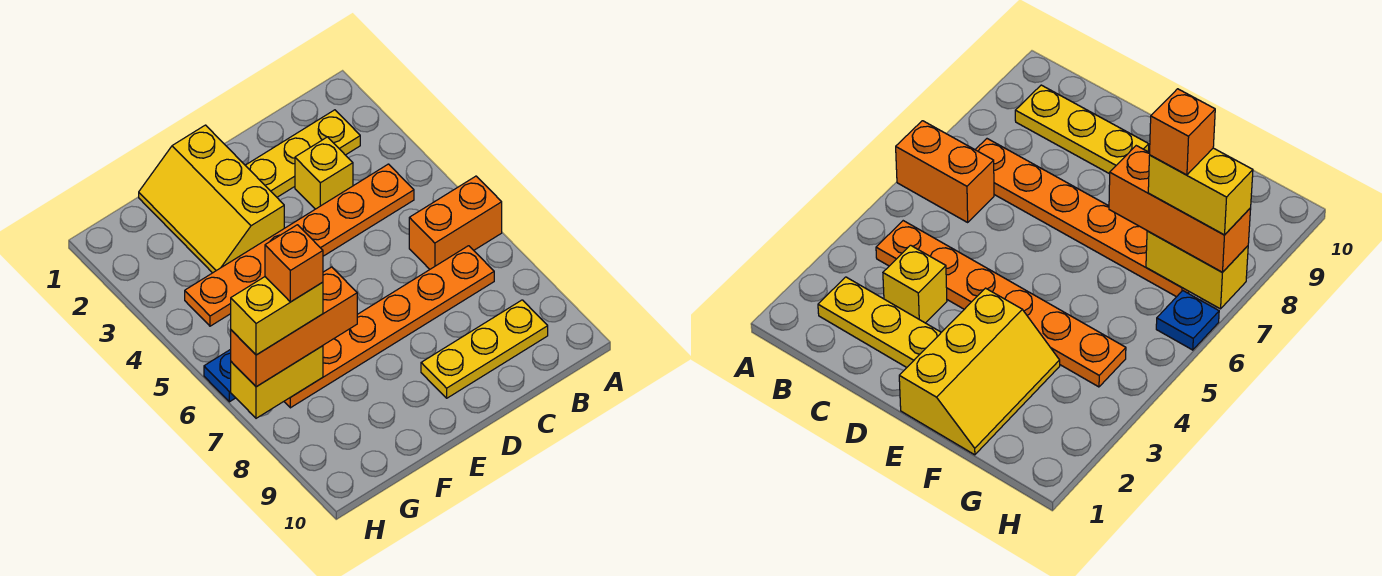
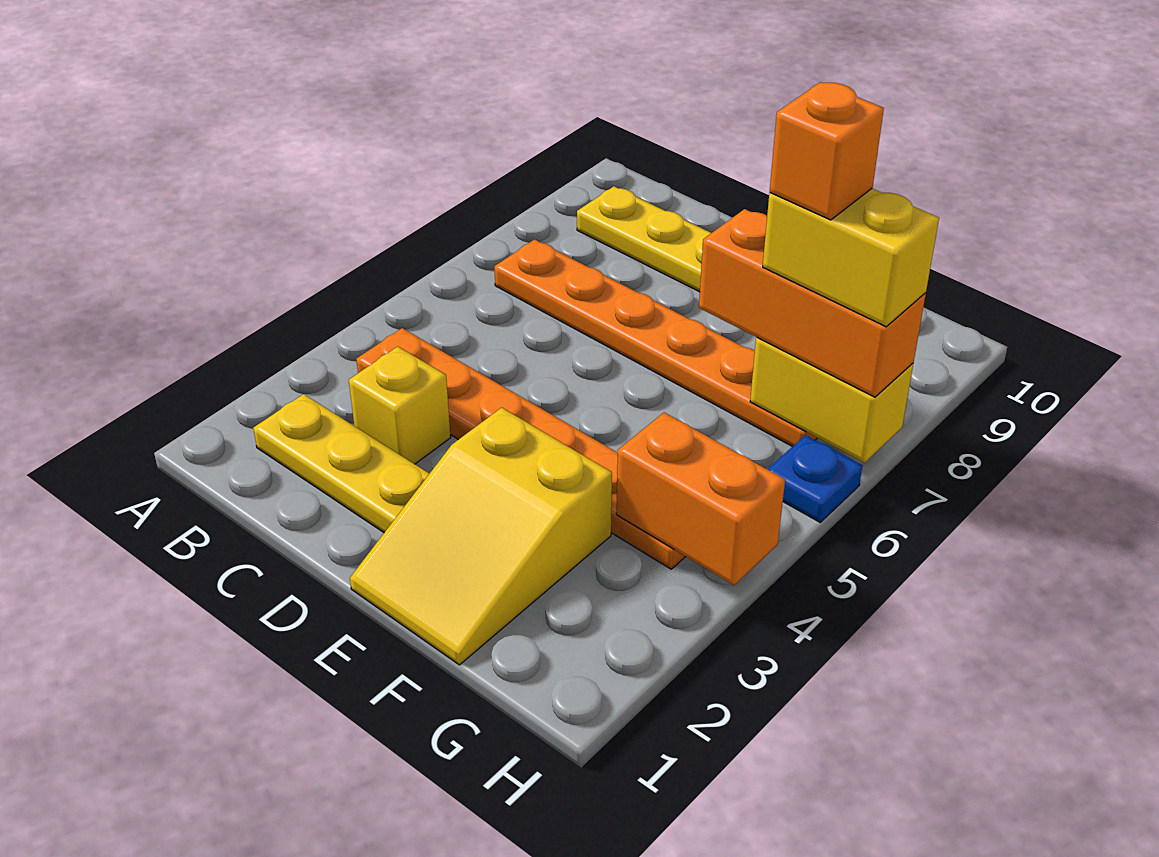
orange brick A6:B6 level 1 -> orange brick G4:H4 level 2
yellow slope E1:F3 level 1 top E -> yellow slope E1:F3 level 1 top 3

